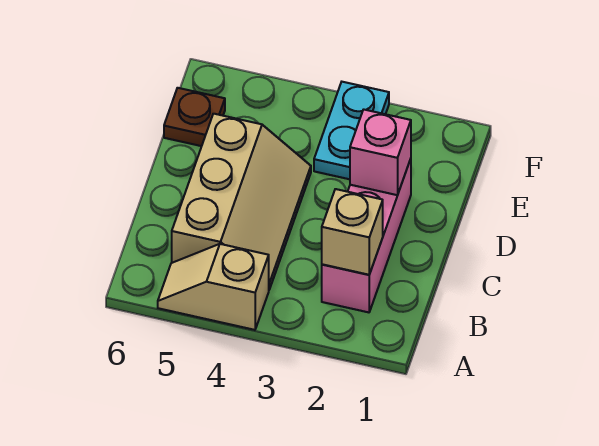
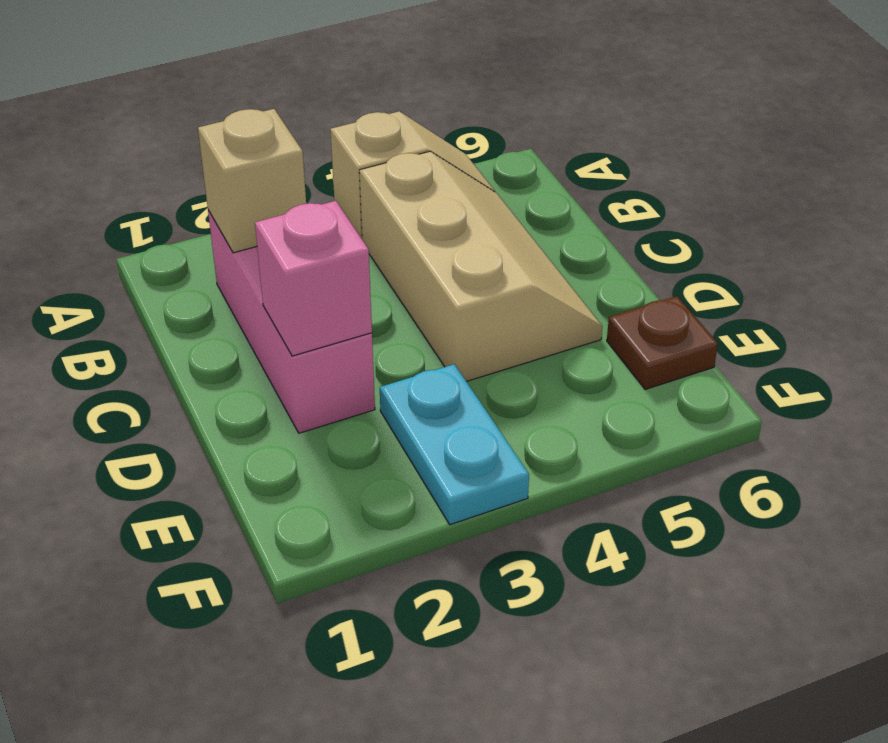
tan slope B4:D5 level 1 top 5 -> tan slope B4:D5 level 1 top 4

